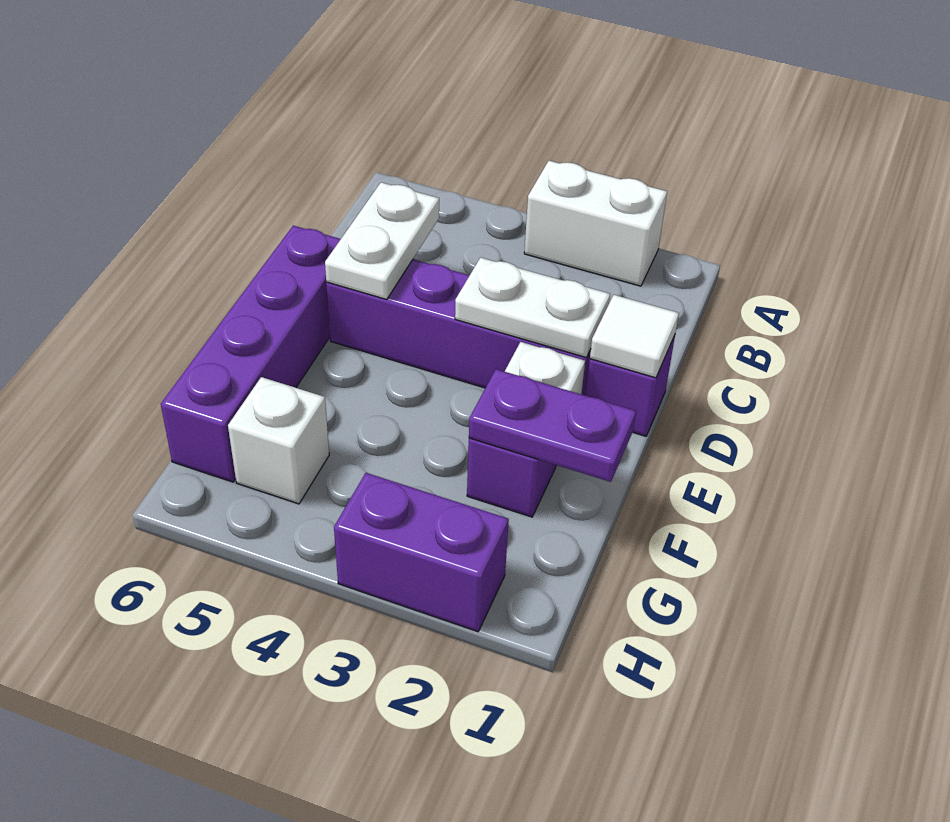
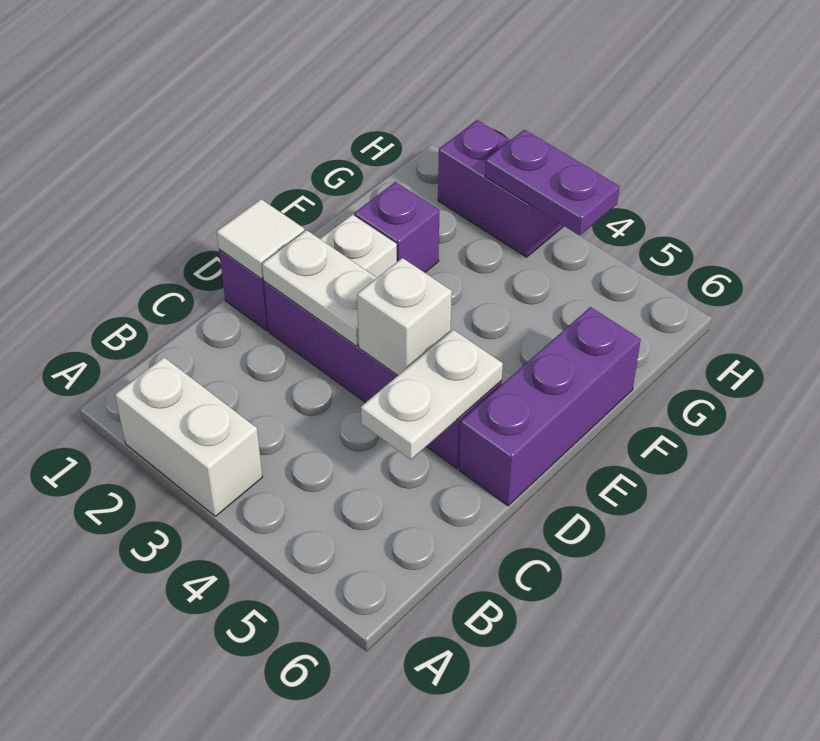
purple brick D6:G6 level 1 -> purple brick D6:F6 level 1
purple plate F1:F2 level 2 -> purple plate H3:H4 level 2
white brick G5 level 1 -> white brick D4 level 2

